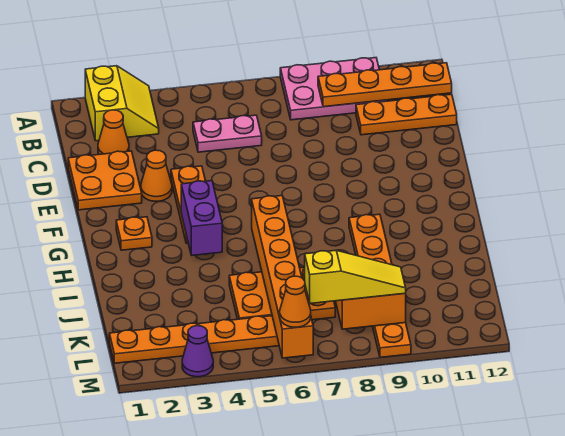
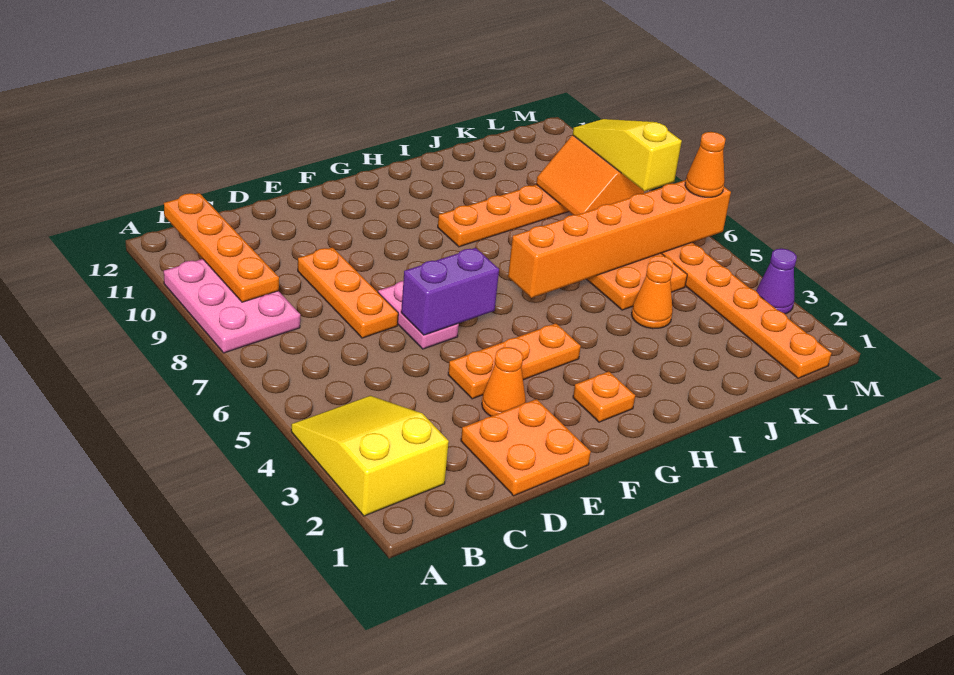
yellow slope A2:B3 level 1 top 2 -> yellow slope A2:B4 level 1 top 2
orange cone C2 level 1 -> orange cone J4 level 1
pink plate C5:C6 level 1 -> pink plate E6:E7 level 1
orange plate C10:C12 level 1 -> orange plate D7:D9 level 1
purple brick G4:H4 level 2 -> purple brick E6:F6 level 2

